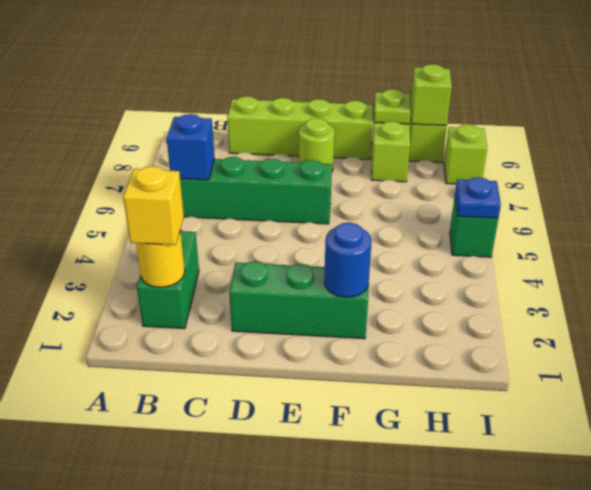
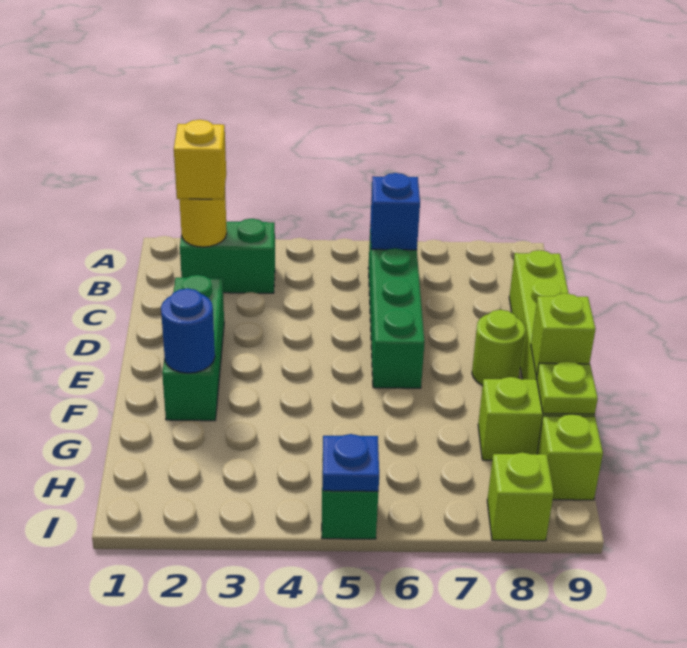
lime brick H9 level 2 -> lime brick F9 level 2

